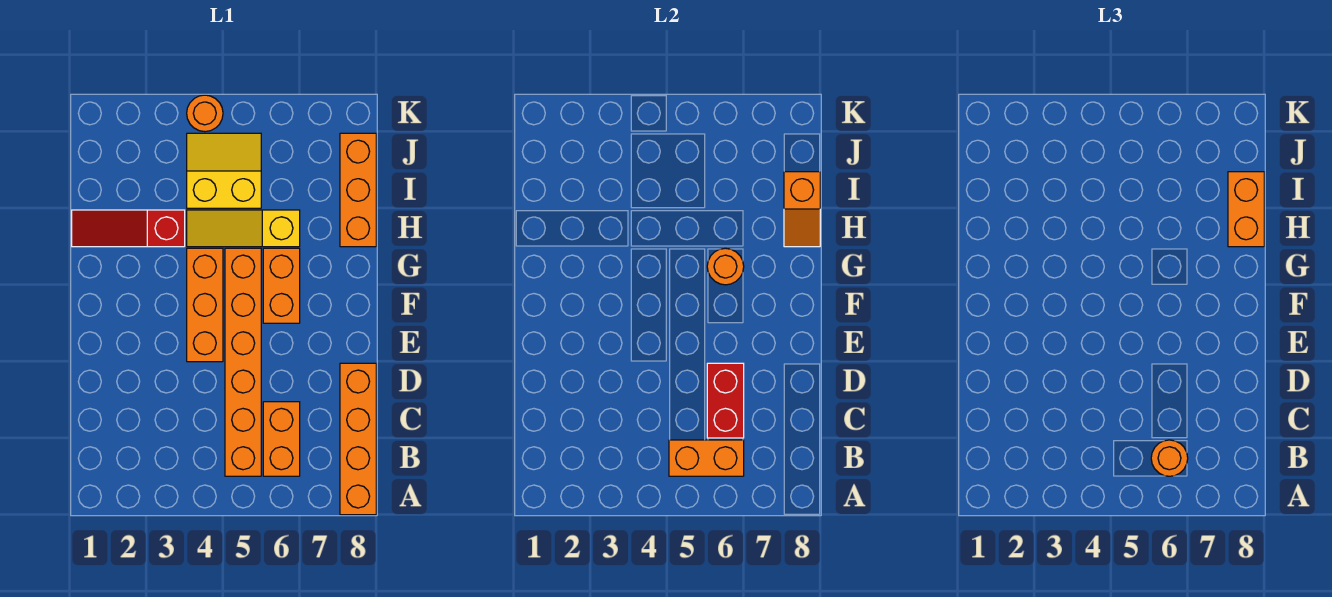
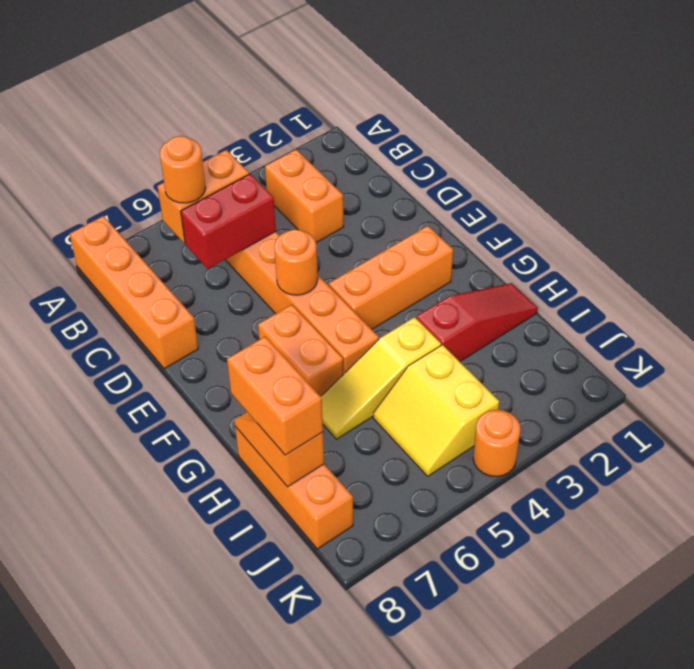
orange brick B6:C6 level 1 -> orange brick B3:C3 level 1
red brick C6:D6 level 2 -> red brick C5:C6 level 2
orange brick E4:G4 level 1 -> orange brick F2:F4 level 1
orange round brick G6 level 2 -> orange round brick E5 level 2
yellow slope H4:H6 level 1 top 6 -> yellow slope H4:H6 level 1 top 4
yellow slope I4:J5 level 1 top I -> yellow slope I4:J5 level 1 top 4

